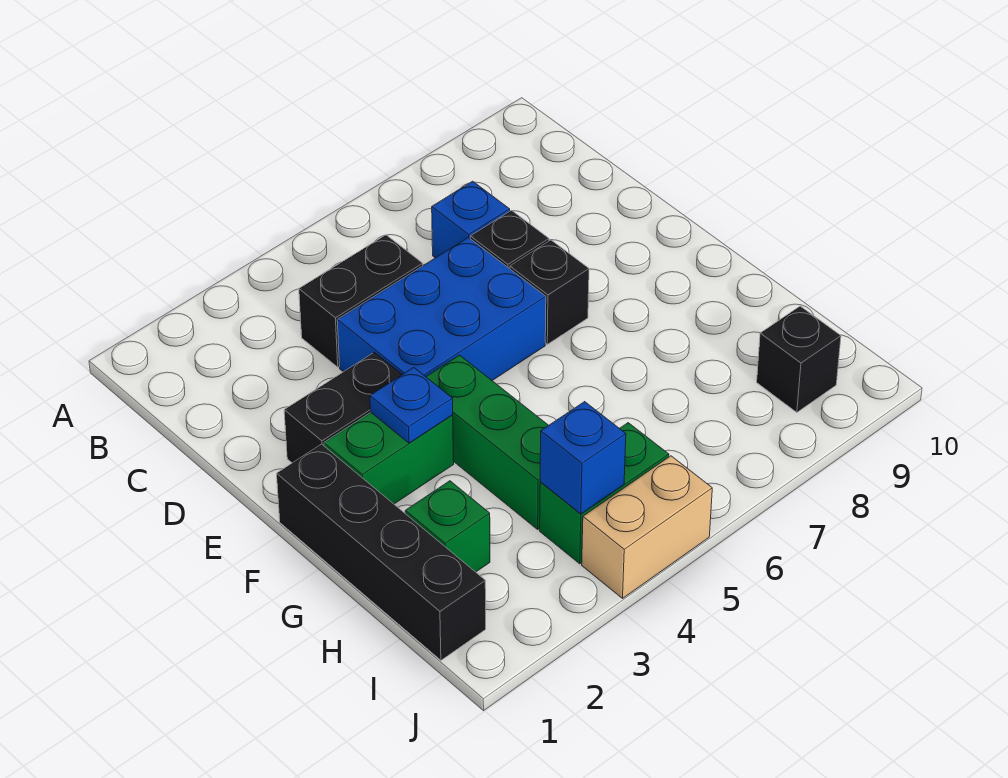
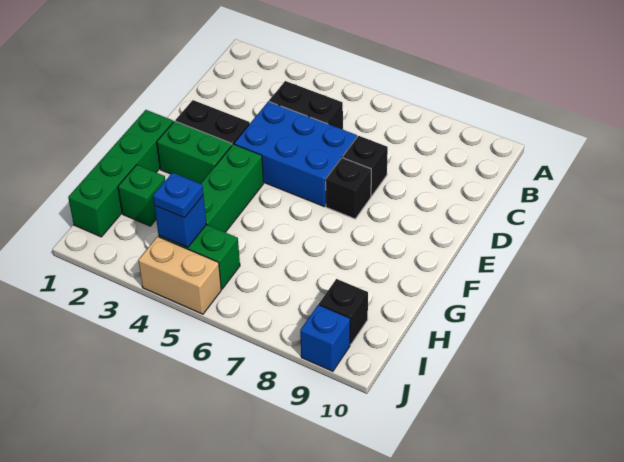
blue brick C7 level 1 -> blue brick J9 level 1
black brick F1:I1 level 1 -> green brick F1:I1 level 1
blue plate F3 level 2 -> blue plate I4 level 3

